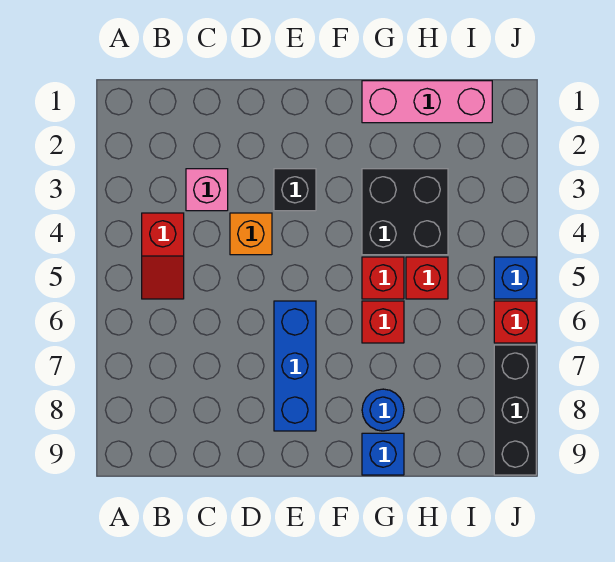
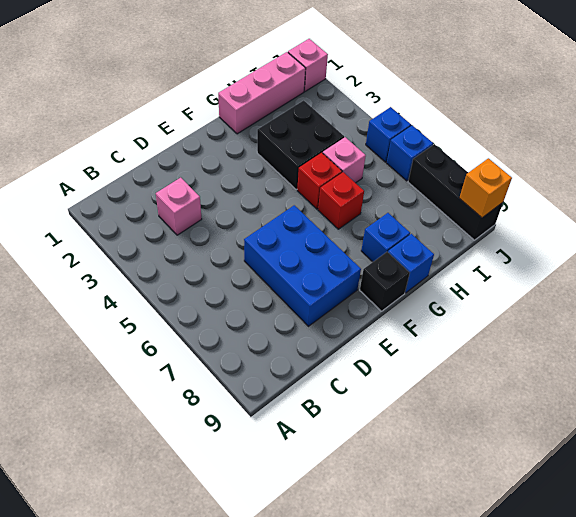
red slope B4:B5 level 1 top 4 -> none
orange brick D4 level 1 -> orange brick J9 level 2
black brick E3 level 1 -> black brick F9 level 1
blue brick E6:E8 level 1 -> blue brick D6:E8 level 1
blue round brick G8 level 1 -> blue brick G8 level 1
red brick H5 level 1 -> pink brick H5 level 1
none -> pink brick J1 level 1
red brick J6 level 1 -> blue brick J6 level 1

